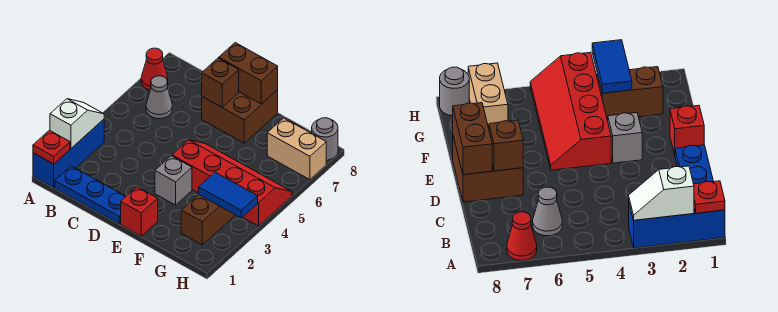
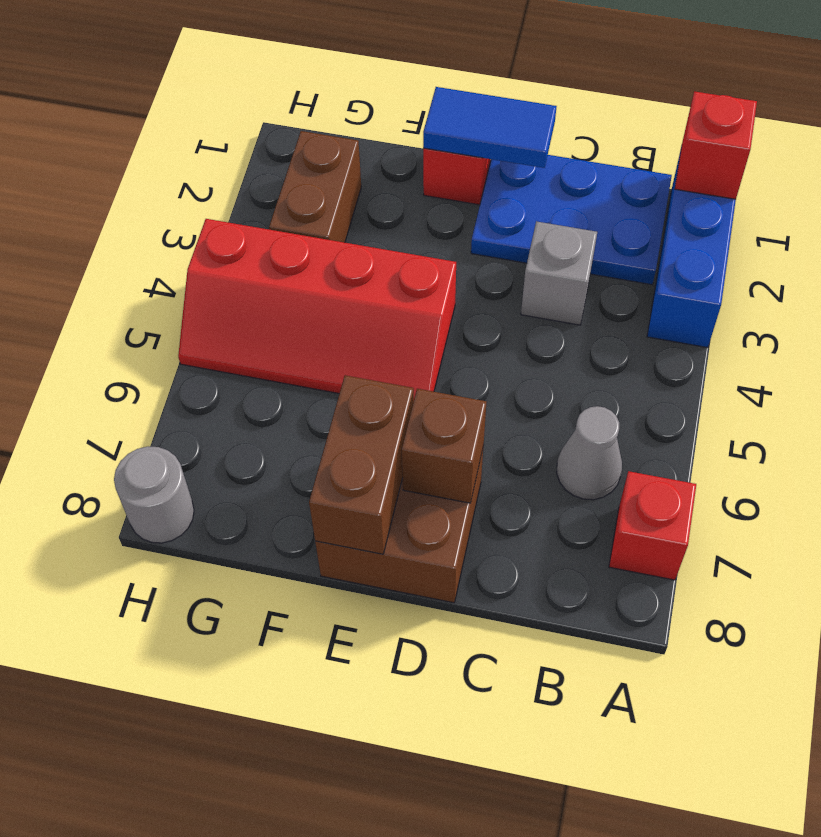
red plate A1 level 2 -> red brick A1 level 2
white slope A2:A3 level 2 top 2 -> none
red cone A7 level 1 -> red brick A7 level 1
blue plate B1:D1 level 1 -> blue plate B1:D2 level 1
brown brick D8:E8 level 2 -> brown brick E7:E8 level 2
grey brick E3 level 1 -> grey brick C3 level 1
blue tile G3:H3 level 2 -> blue tile D1:E1 level 2
tan brick G7:H7 level 1 -> none

